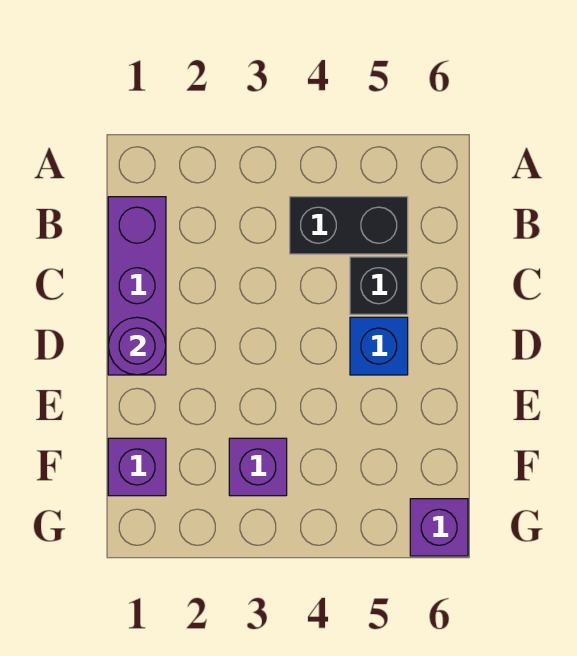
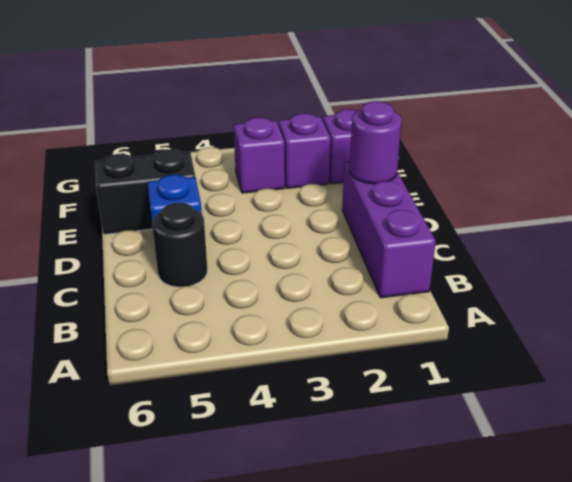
black brick B4:B5 level 1 -> black brick E5:E6 level 1
black brick C5 level 1 -> black round brick C5 level 1
purple brick G6 level 1 -> purple brick F2 level 1

